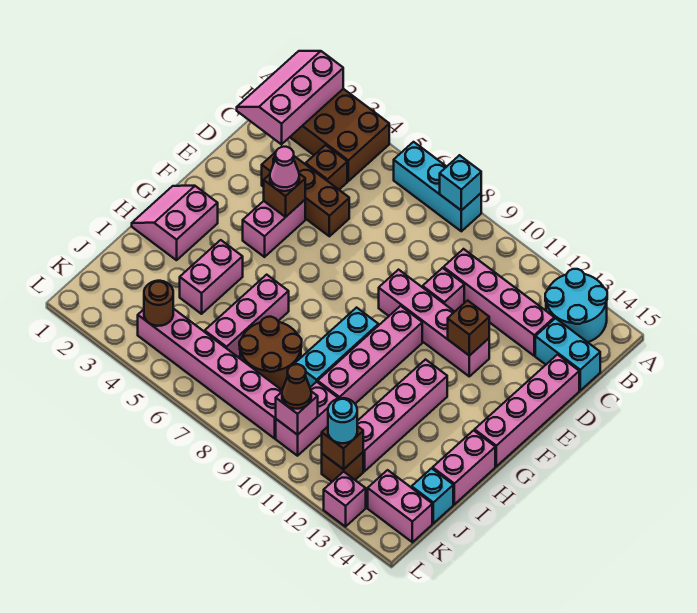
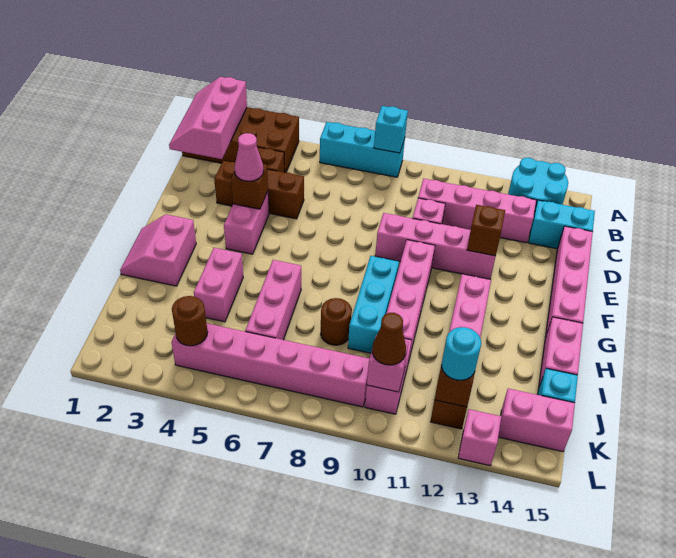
brown round brick I7:J8 level 1 -> brown round brick I8 level 1

